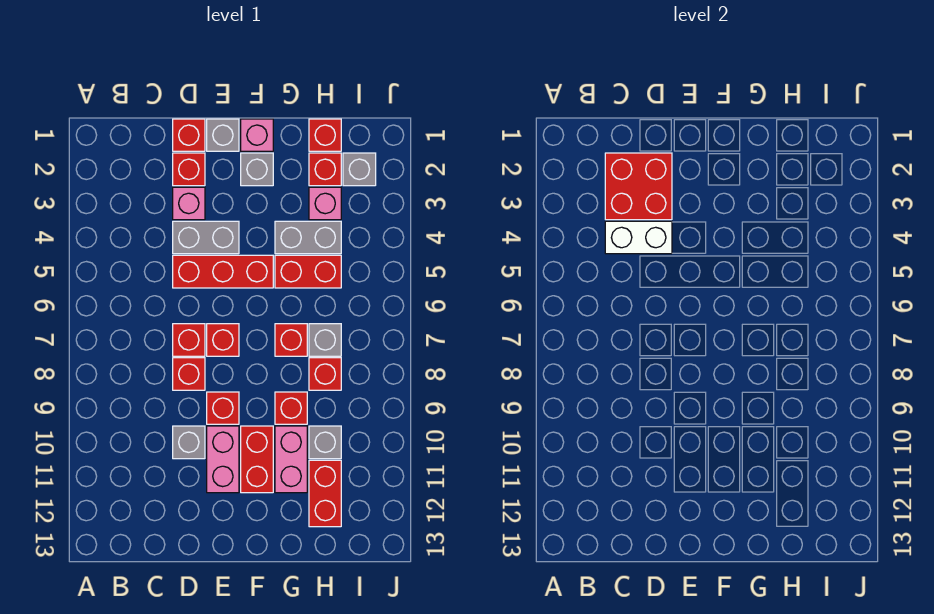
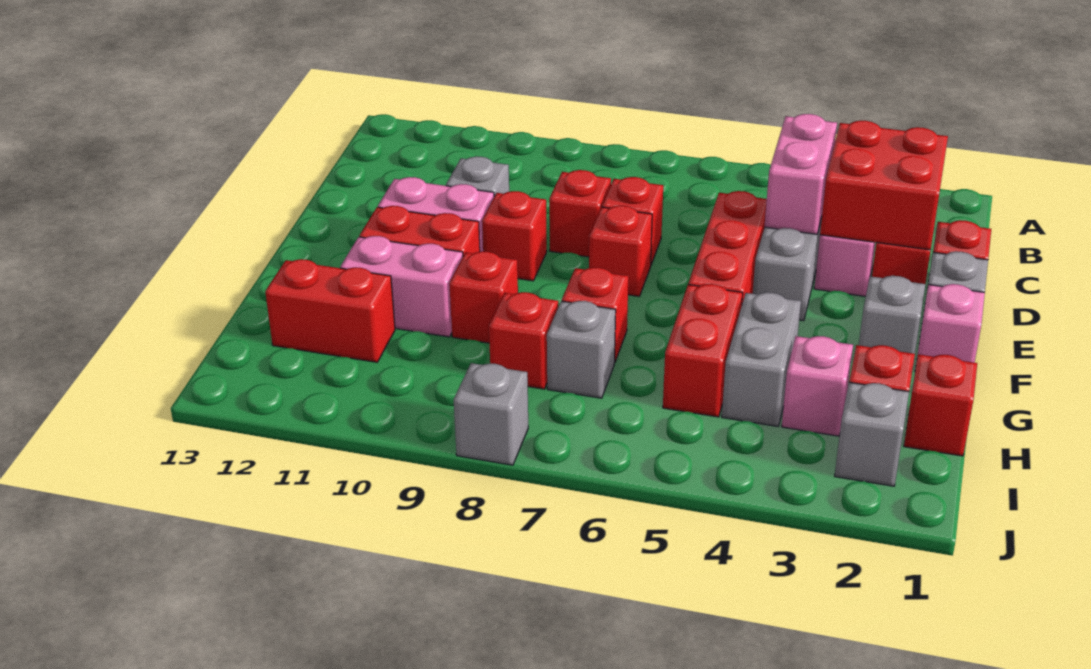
white brick C4:D4 level 2 -> pink brick C4:D4 level 2
grey brick H10 level 1 -> grey brick J8 level 1

